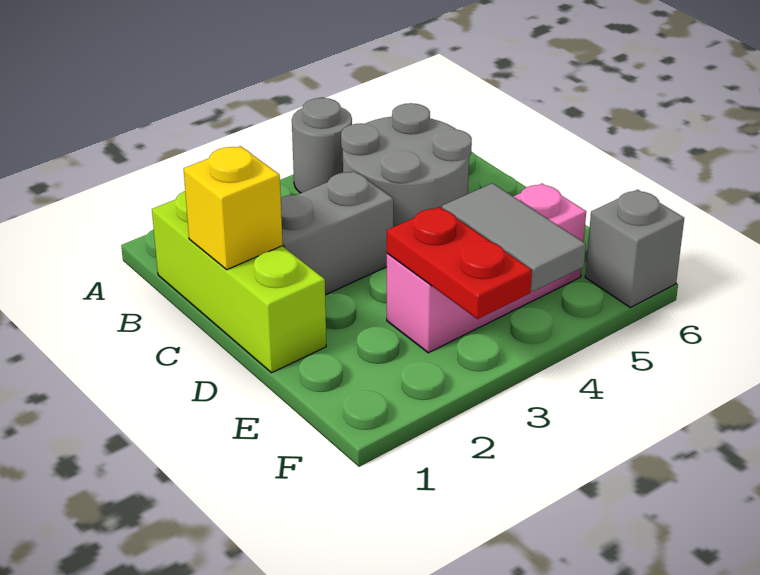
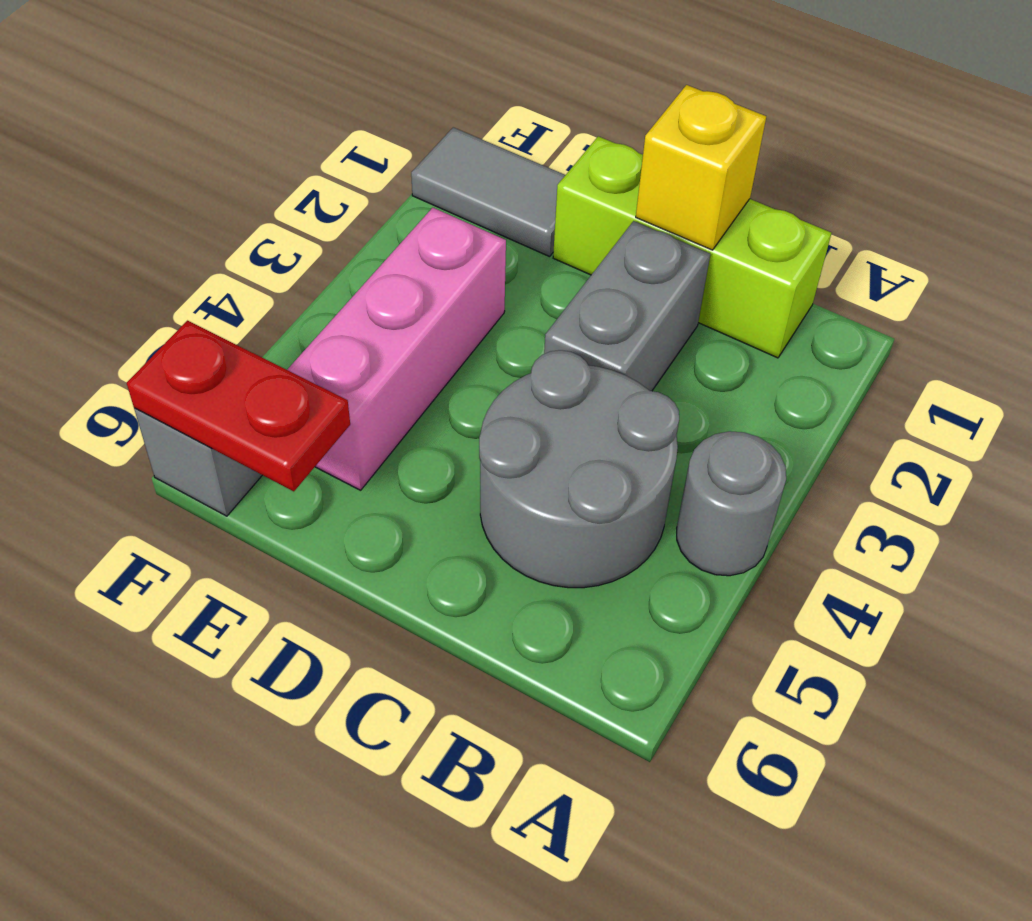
red plate E3:F3 level 2 -> red plate E6:F6 level 2
grey tile E4:F4 level 2 -> grey tile E1:F1 level 1

